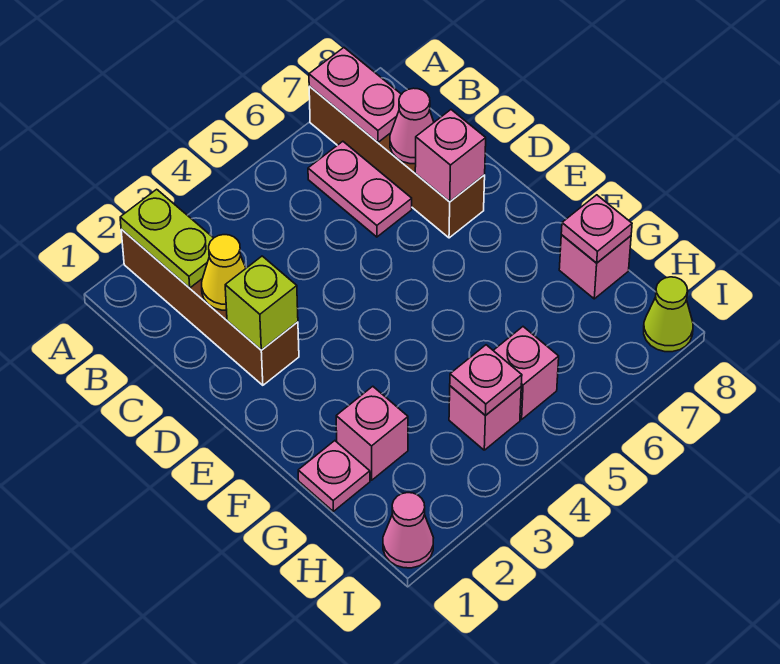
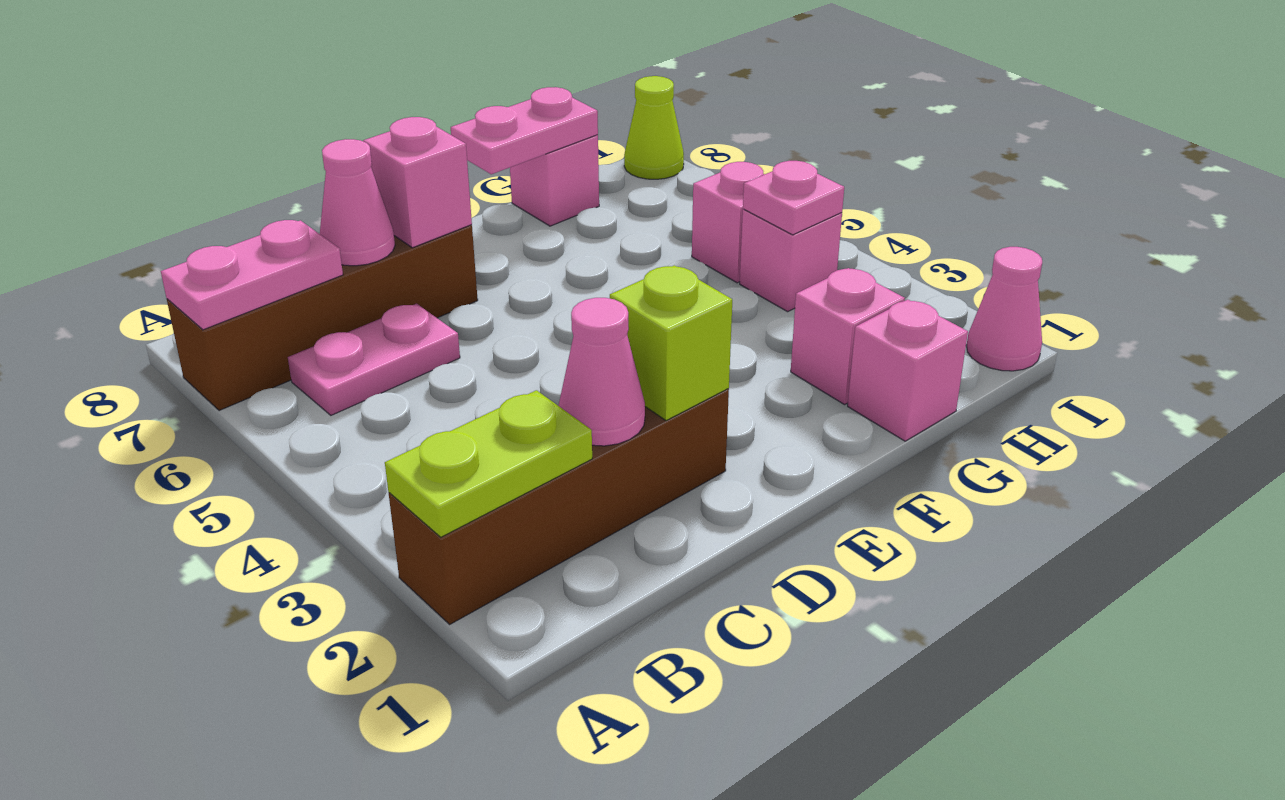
yellow cone C2 level 2 -> pink cone C2 level 2
pink plate G1 level 1 -> pink brick G1 level 1
pink plate G8 level 2 -> pink plate F8:G8 level 2

